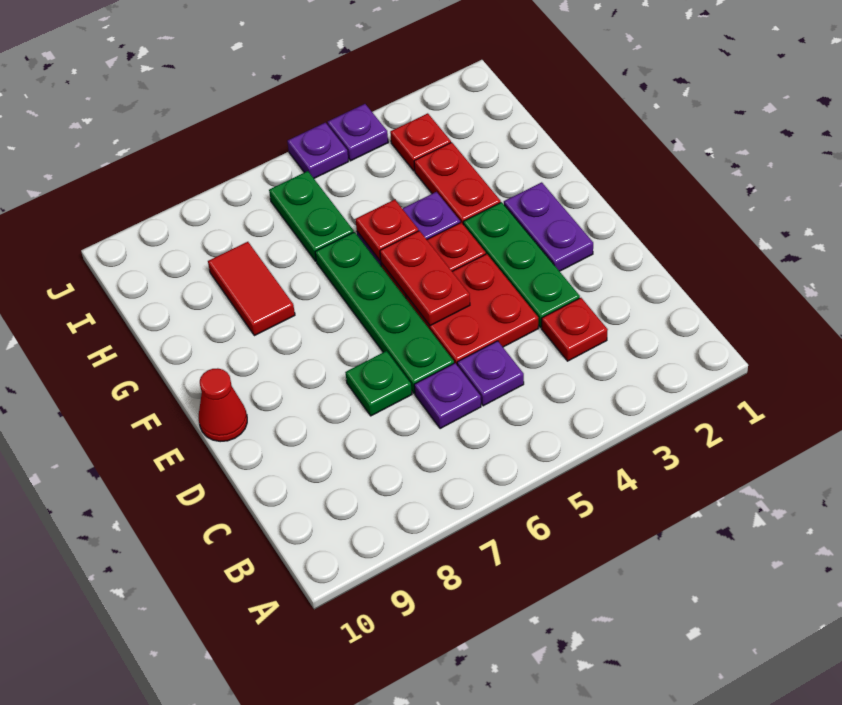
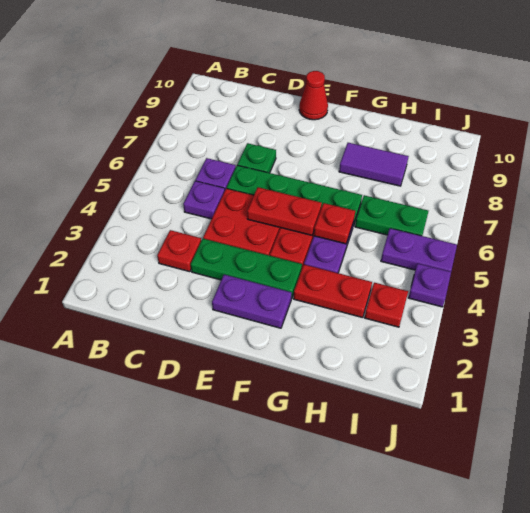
red tile G8:H8 level 1 -> purple tile G8:H8 level 1
purple plate J5 level 1 -> purple plate I5:J5 level 1

